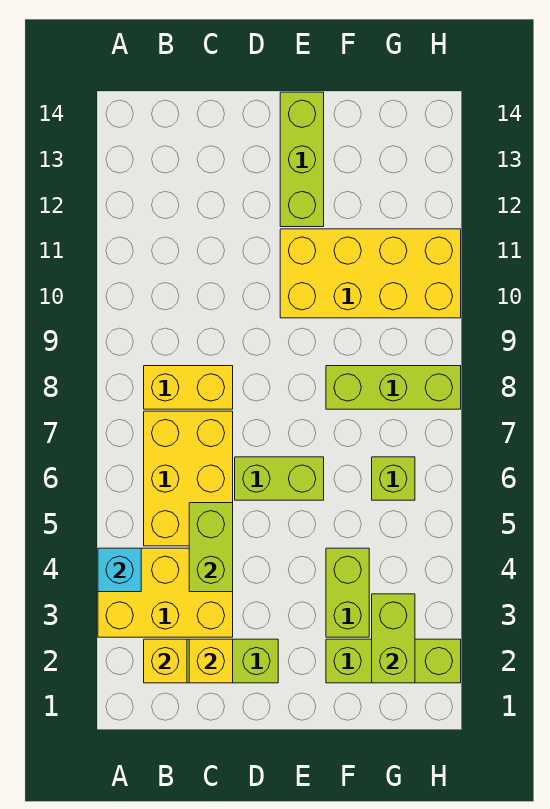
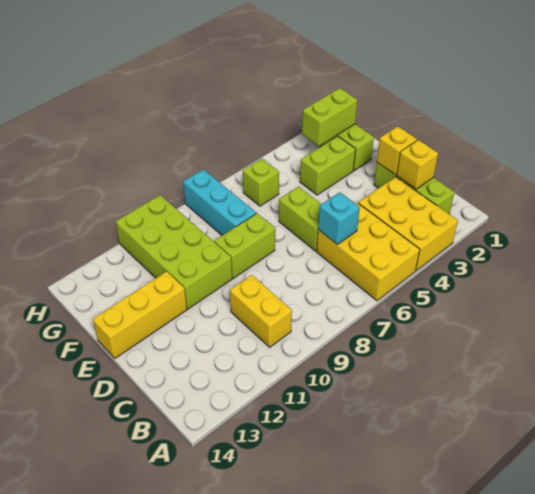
cyan brick A4 level 2 -> cyan brick C6 level 2
yellow brick B2 level 2 -> yellow brick D2 level 2
yellow brick B5:C7 level 1 -> yellow brick A5:C6 level 1
yellow brick B8:C8 level 1 -> yellow brick B10:C10 level 1
lime brick C4:C5 level 2 -> lime brick E8:E9 level 1
yellow brick E10:H11 level 1 -> lime brick E10:H11 level 1
lime brick E12:E14 level 1 -> yellow brick E12:E14 level 1
lime brick F8:H8 level 1 -> cyan brick F8:H8 level 1

